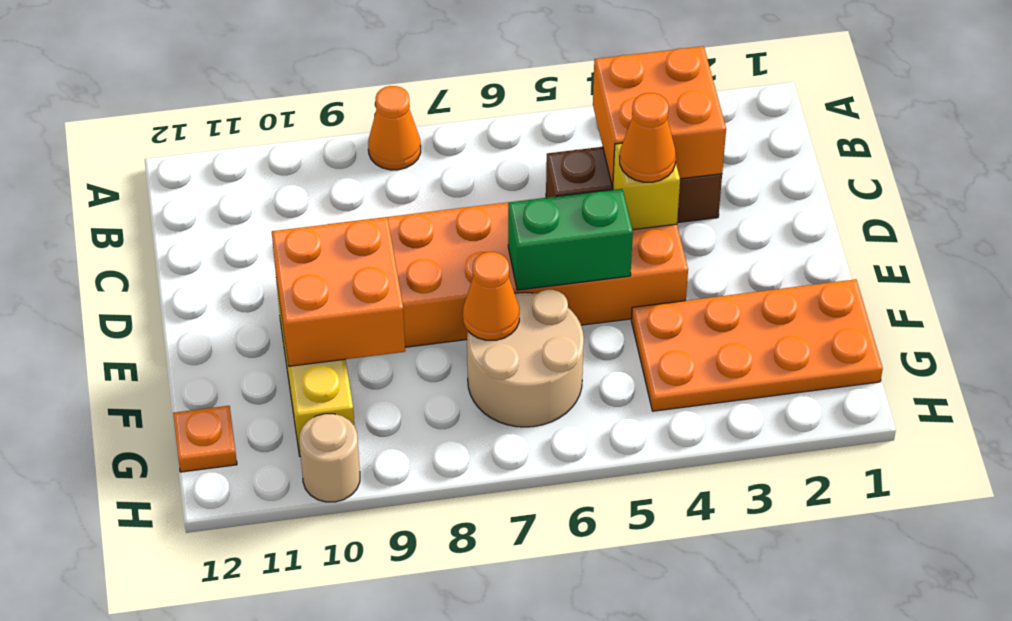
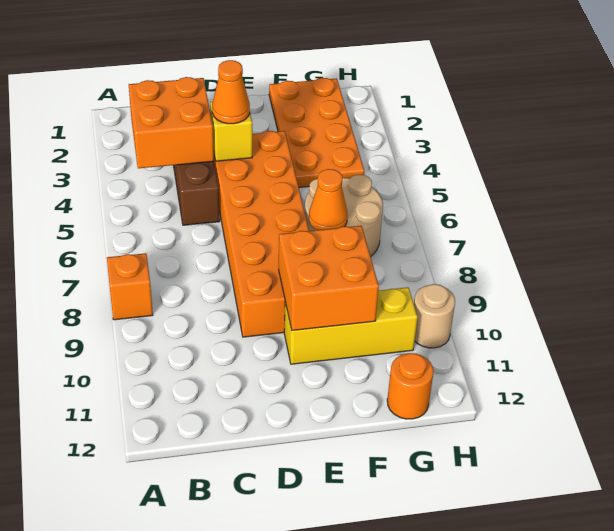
orange cone A8 level 1 -> orange brick A8 level 1
green brick E5:E6 level 2 -> none
orange plate G12 level 1 -> orange round brick G12 level 1

